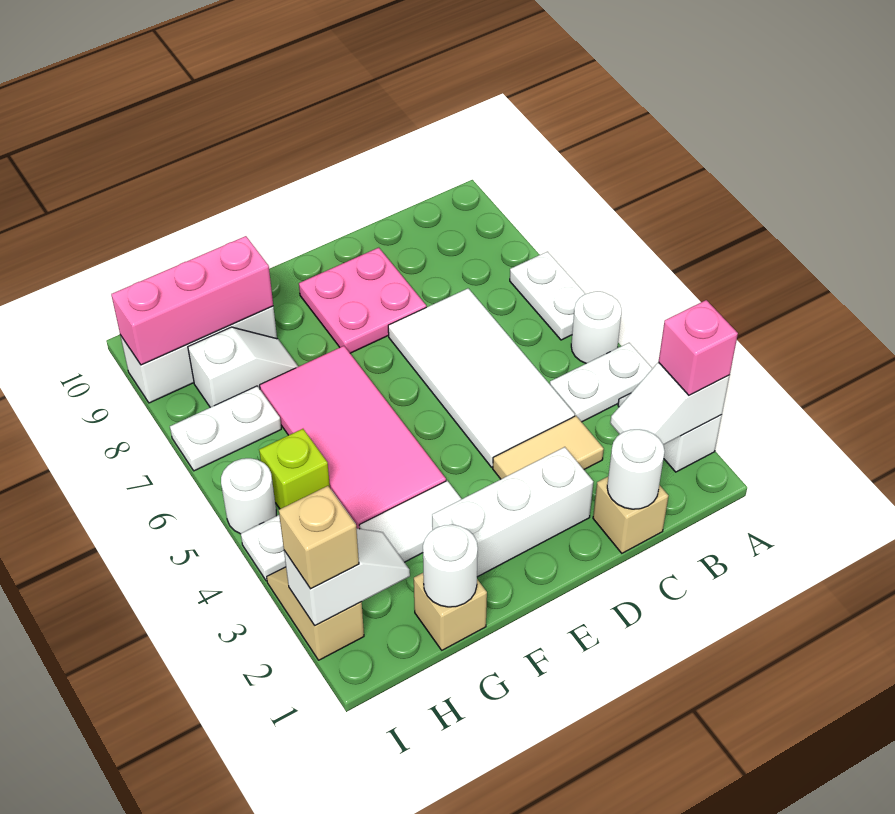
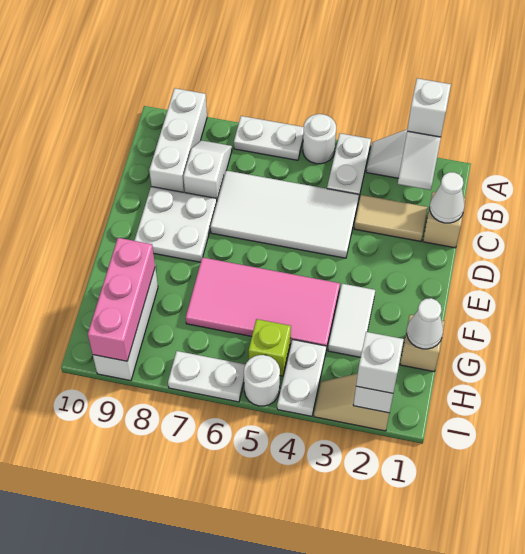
pink brick A2 level 3 -> white brick A2 level 3
white round brick C1 level 2 -> white cone C1 level 2
tan tile C3:D3 level 1 -> tan tile C2:C3 level 1
white brick D2:F2 level 1 -> white brick A9:C9 level 1
pink plate D8:E9 level 1 -> white plate D8:E9 level 1
white round brick G1 level 2 -> white cone G1 level 2
white slope G8:H8 level 1 top H -> white slope B8:C8 level 1 top C
white plate H7:I7 level 1 -> white plate I6:I7 level 1
tan brick I2 level 3 -> white brick I2 level 3

